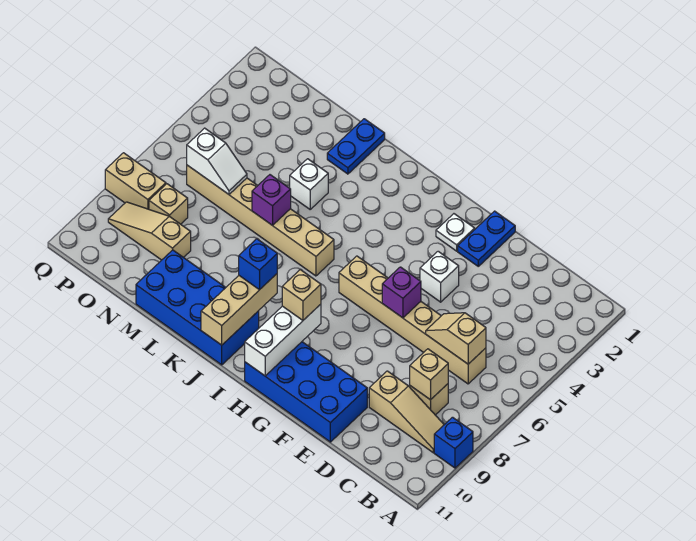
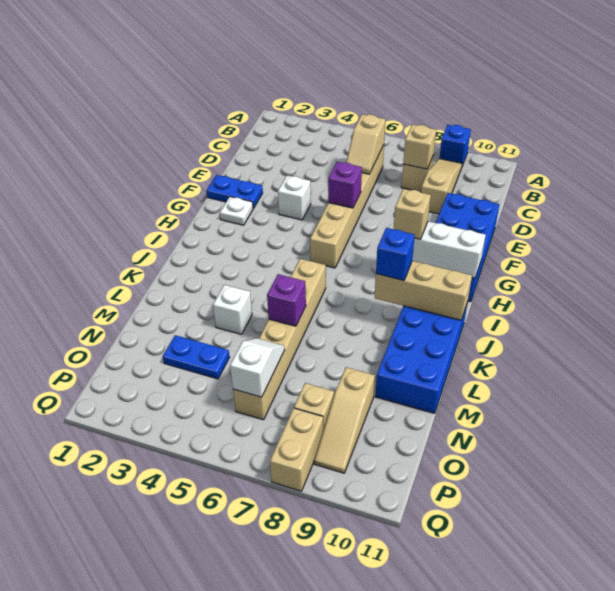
blue plate L1:L2 level 1 -> blue plate N3:N4 level 1

